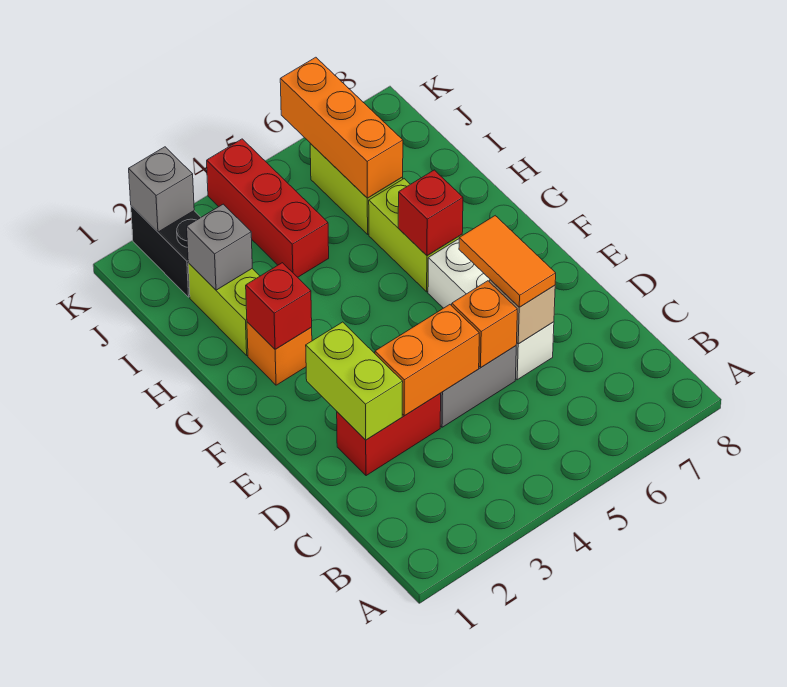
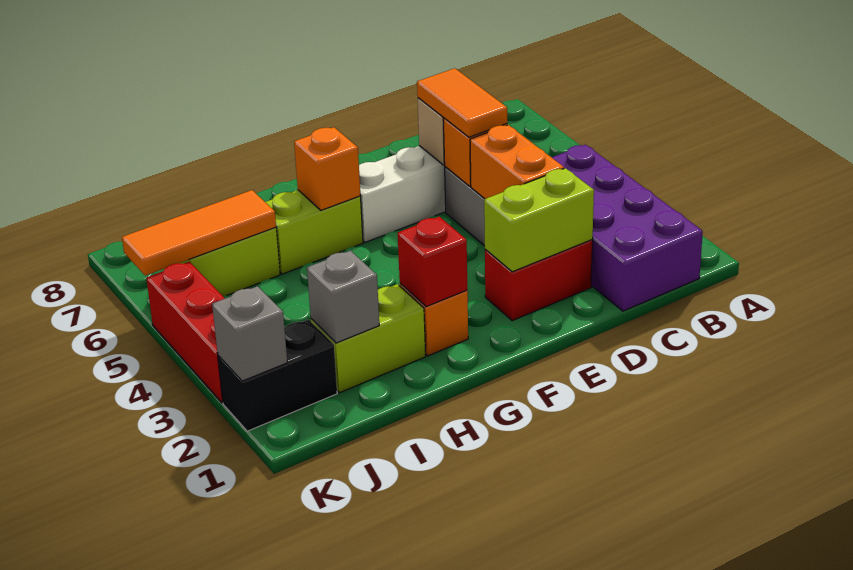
none -> purple brick B1:C4 level 1
red brick D2:D3 level 1 -> red brick D2:E2 level 1
orange tile D6:E6 level 3 -> orange tile D5:D6 level 3
red brick G6 level 2 -> orange brick G6 level 2
red brick I4:K4 level 1 -> red brick K3:K5 level 1
orange brick I6:K6 level 2 -> orange tile I6:K6 level 2

